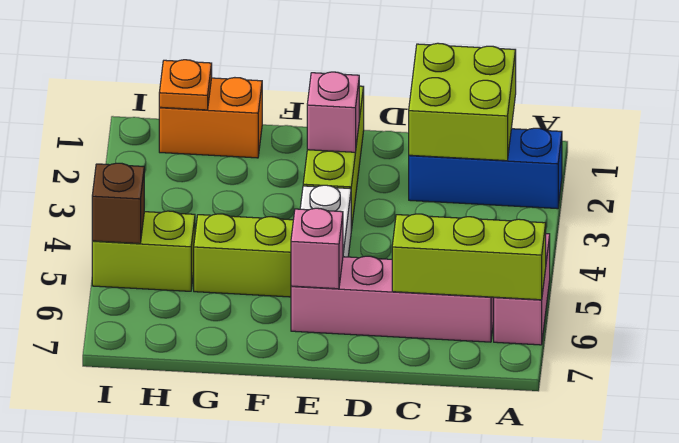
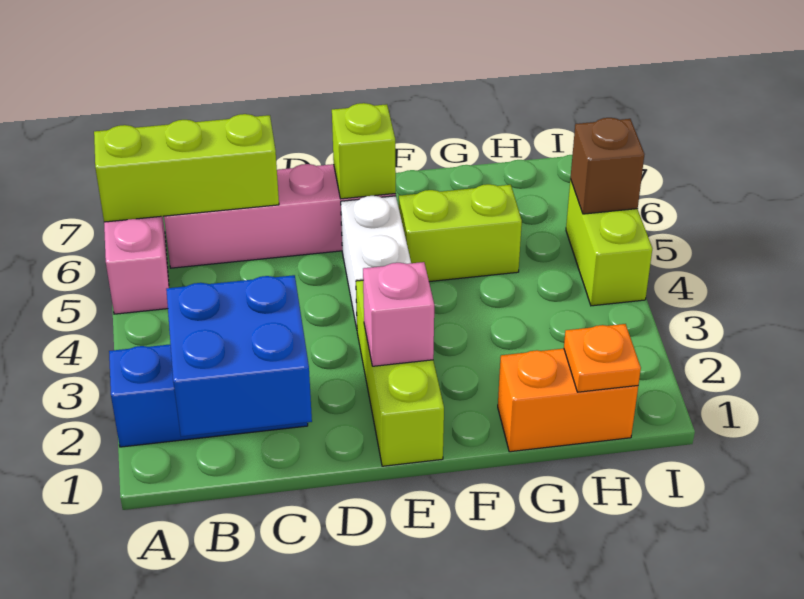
lime brick B1:C2 level 2 -> blue brick B1:C2 level 2
pink brick E6 level 2 -> lime brick E6 level 2
lime brick H5:I5 level 1 -> lime brick I4:I5 level 1

